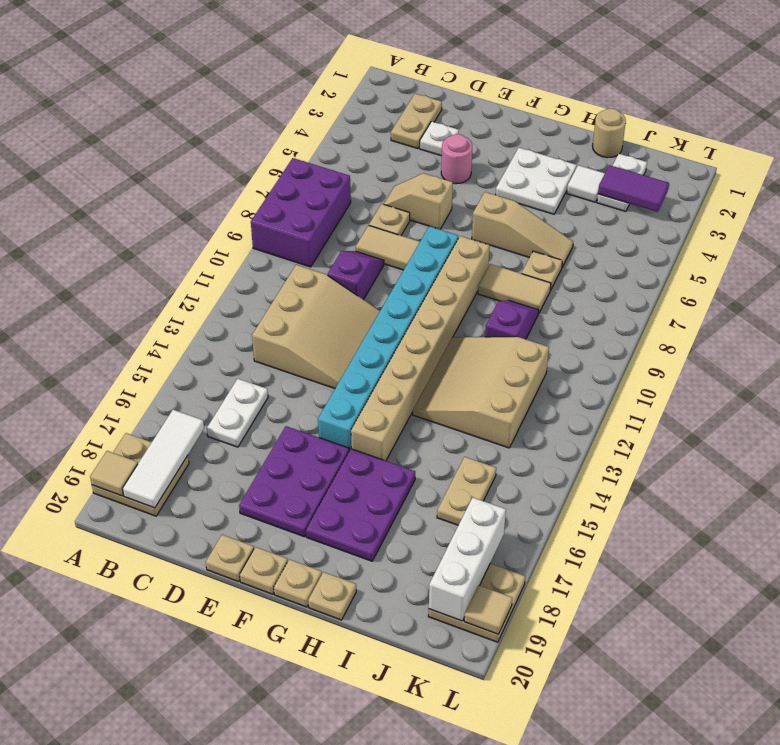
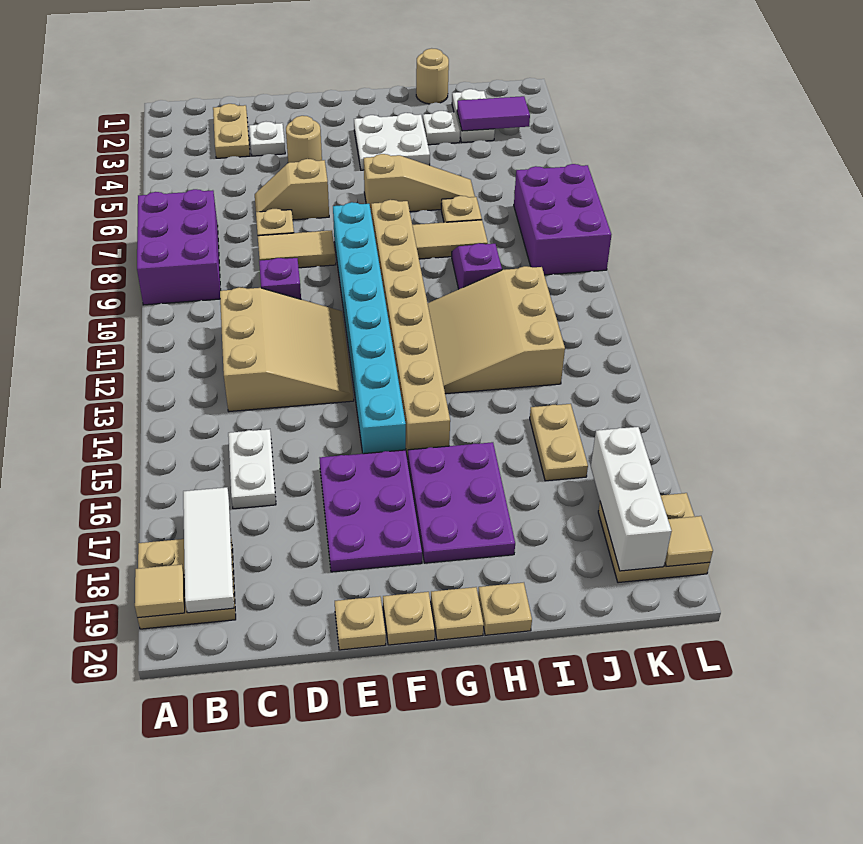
pink round brick E4 level 1 -> tan round brick E4 level 1
white tile I3 level 1 -> white plate I3 level 1
none -> purple brick K7:L9 level 1

